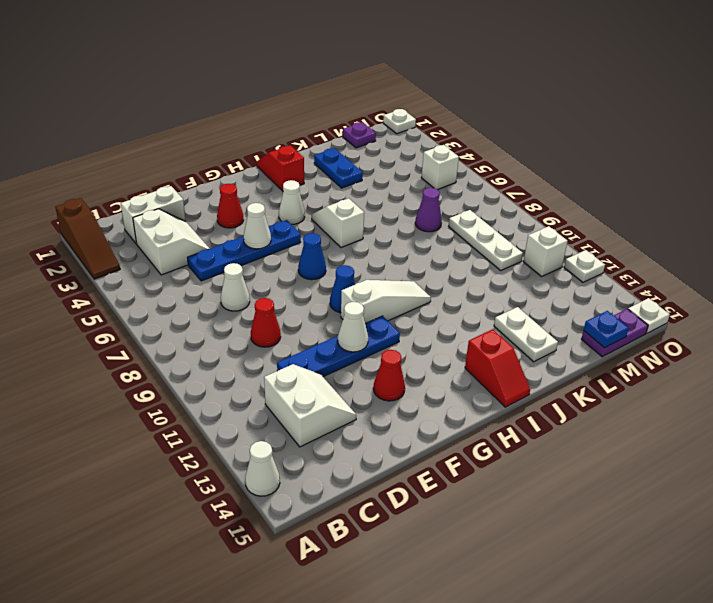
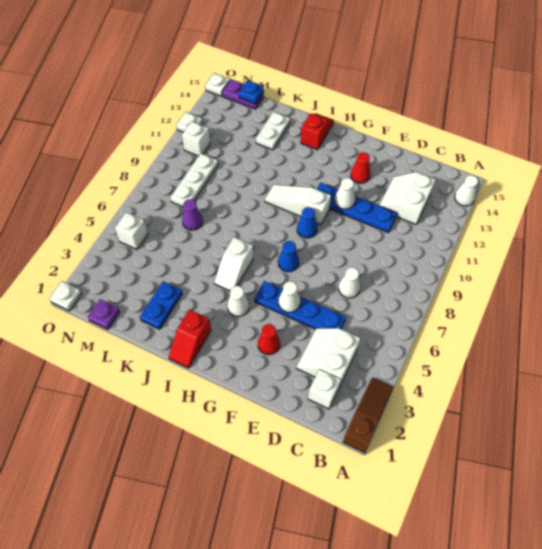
white brick C2:D2 level 1 -> white brick C2 level 1
red cone D9 level 1 -> none

